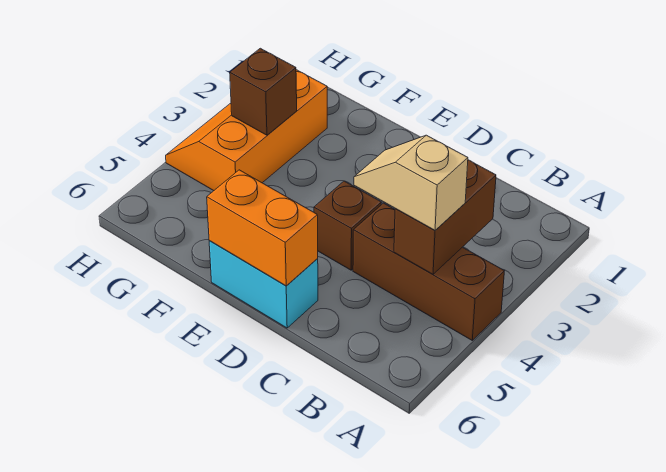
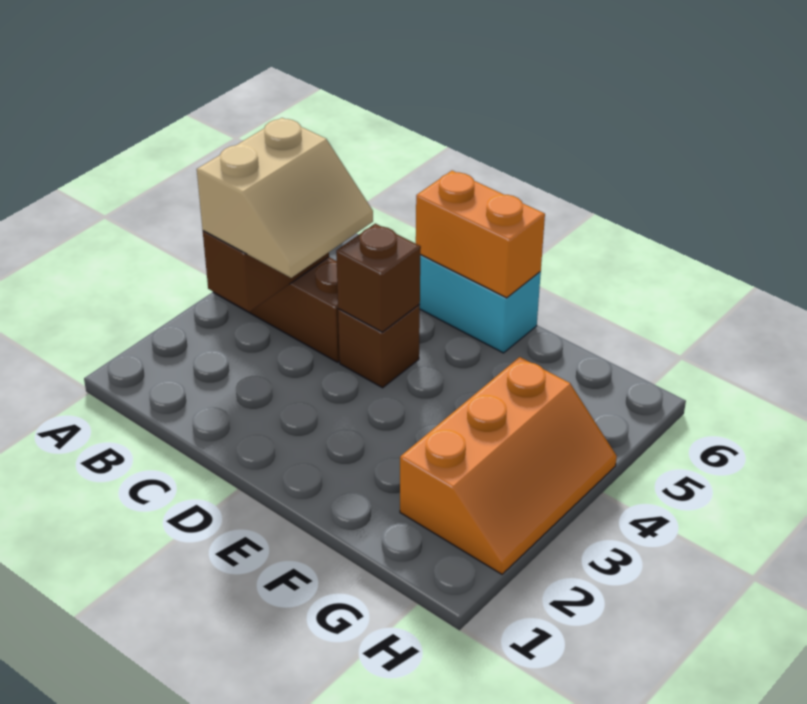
tan slope B4:C4 level 3 top B -> tan slope B3:C4 level 3 top B
brown brick G3 level 2 -> brown brick D4 level 2

